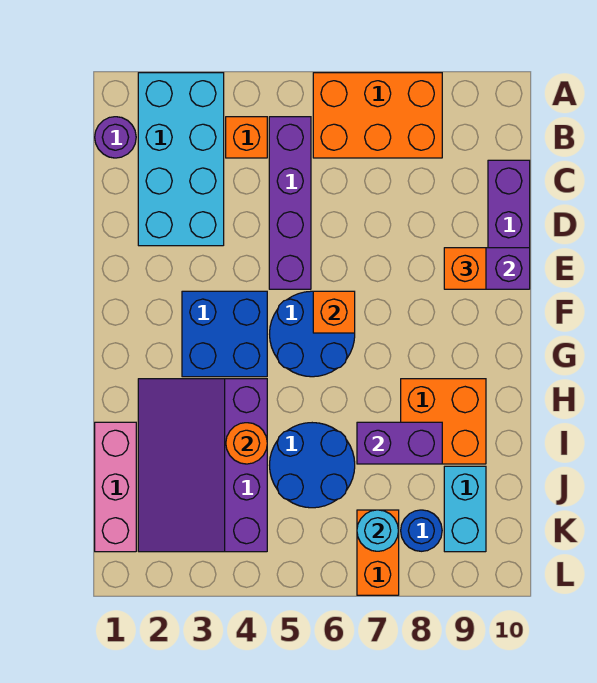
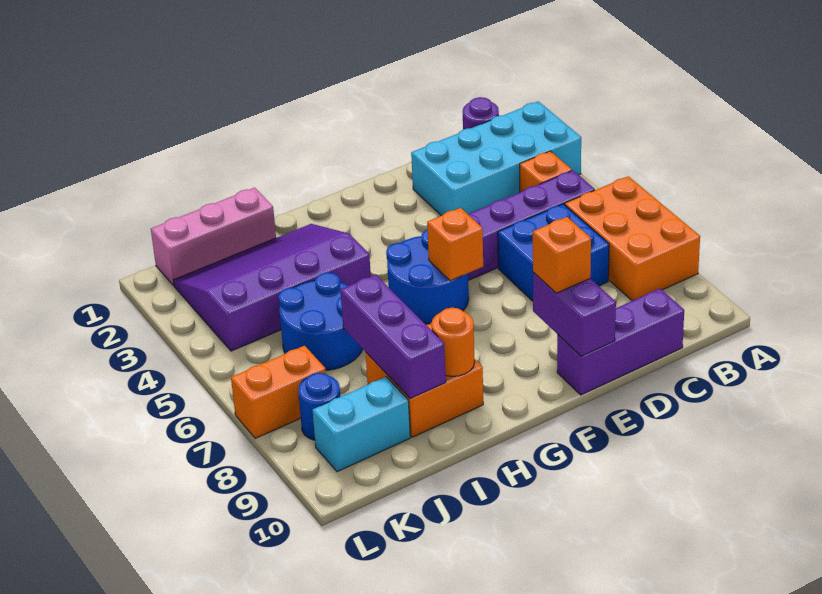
blue brick F3:G4 level 1 -> blue brick C6:D7 level 1
orange round brick I4 level 2 -> orange round brick H9 level 2
purple brick I7:I8 level 2 -> purple brick I7:I9 level 2
cyan round brick K7 level 2 -> none

